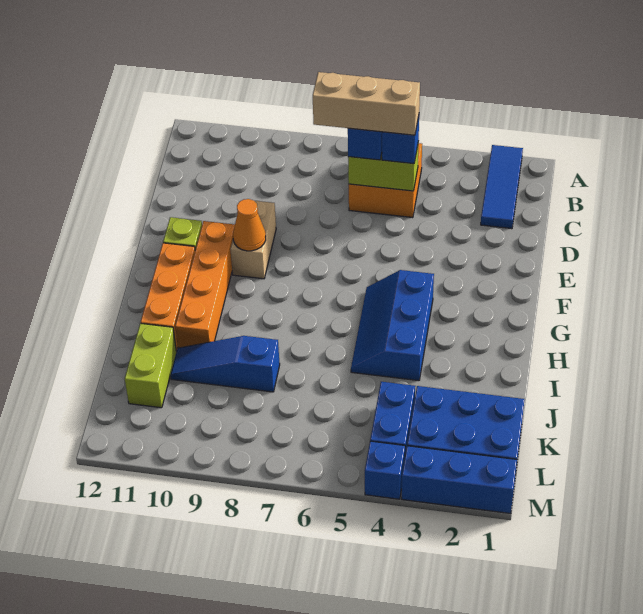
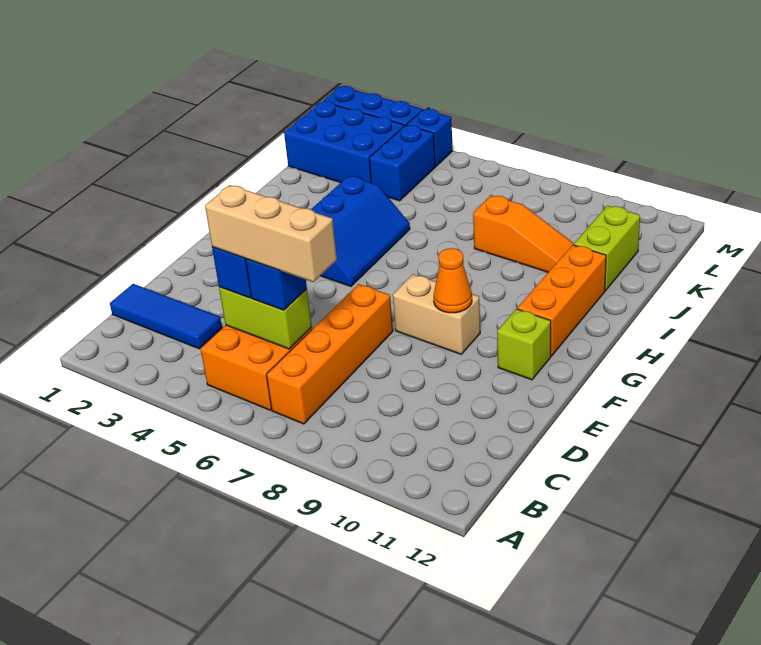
blue tile A2:C2 level 1 -> blue tile C1:C3 level 1
tan brick E9:F9 level 1 -> tan brick F8:F9 level 1
orange brick F10:I10 level 1 -> orange brick B7:E7 level 1
blue slope J8:J10 level 1 top 8 -> orange slope J8:J10 level 1 top 8

